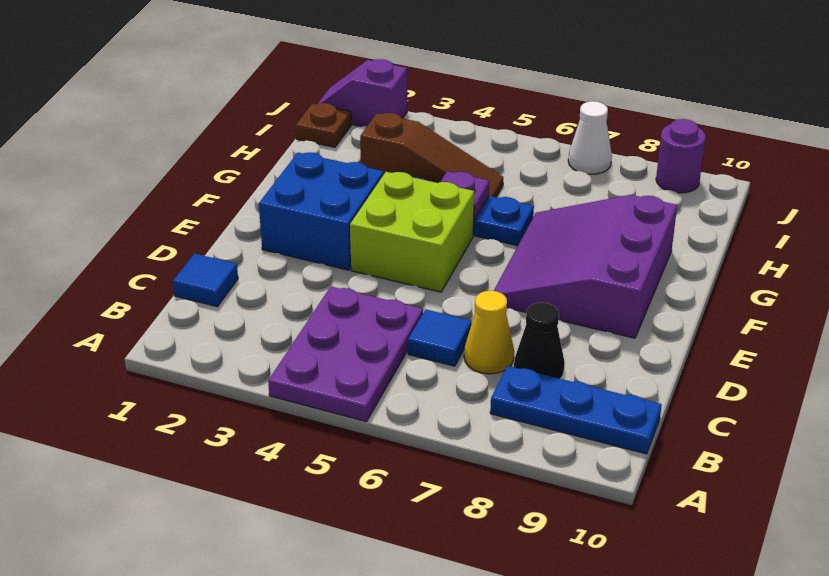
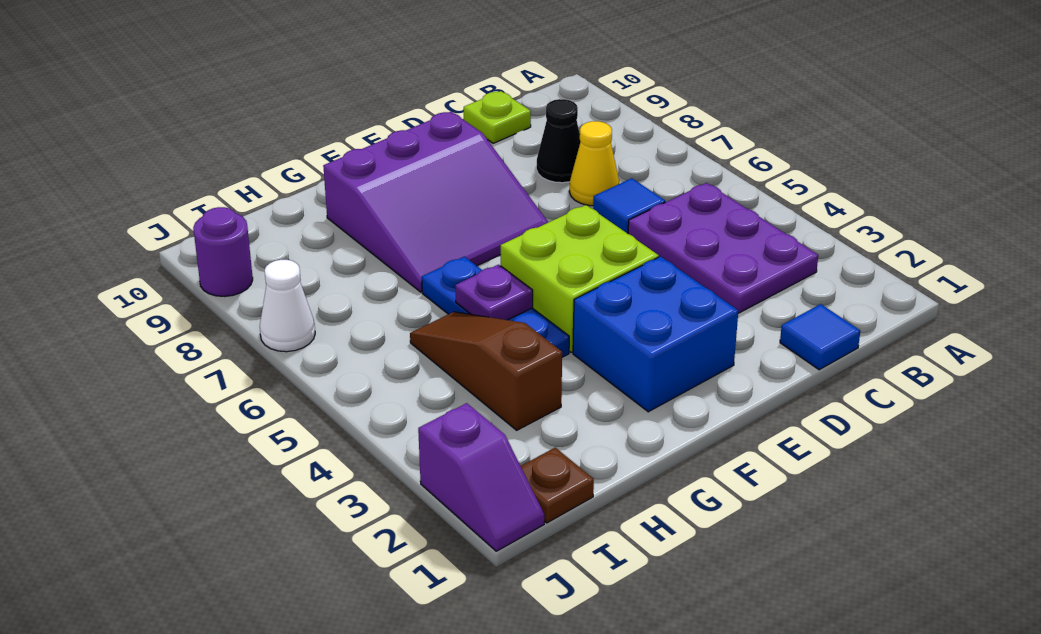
purple plate A4:C5 level 1 -> purple plate B3:C5 level 1
blue plate B8:B10 level 1 -> none
none -> lime plate C10 level 1

